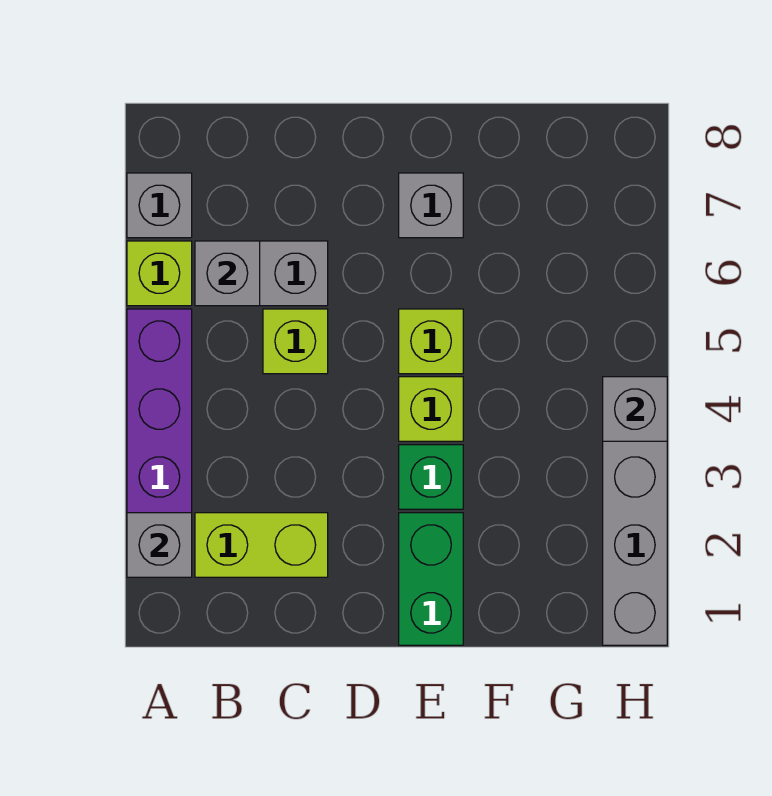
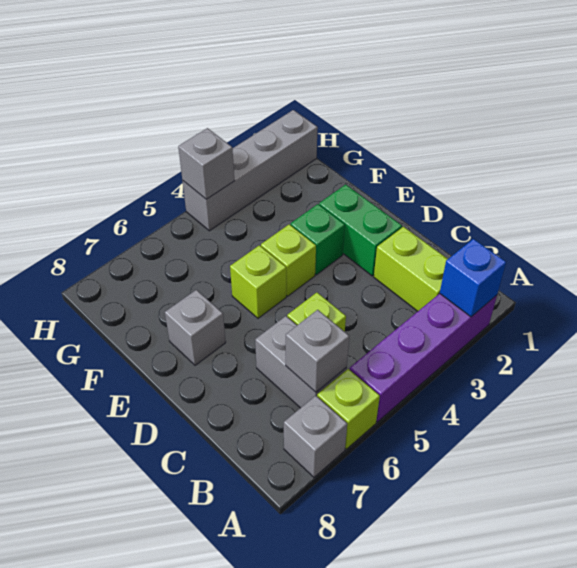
grey brick A2 level 2 -> blue brick A2 level 2
green brick E1:E2 level 1 -> green brick D2:E2 level 1

